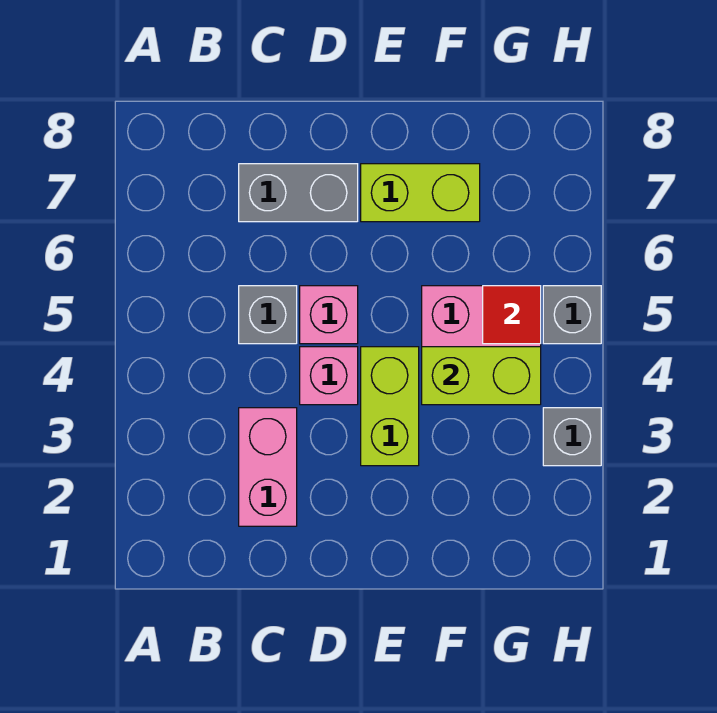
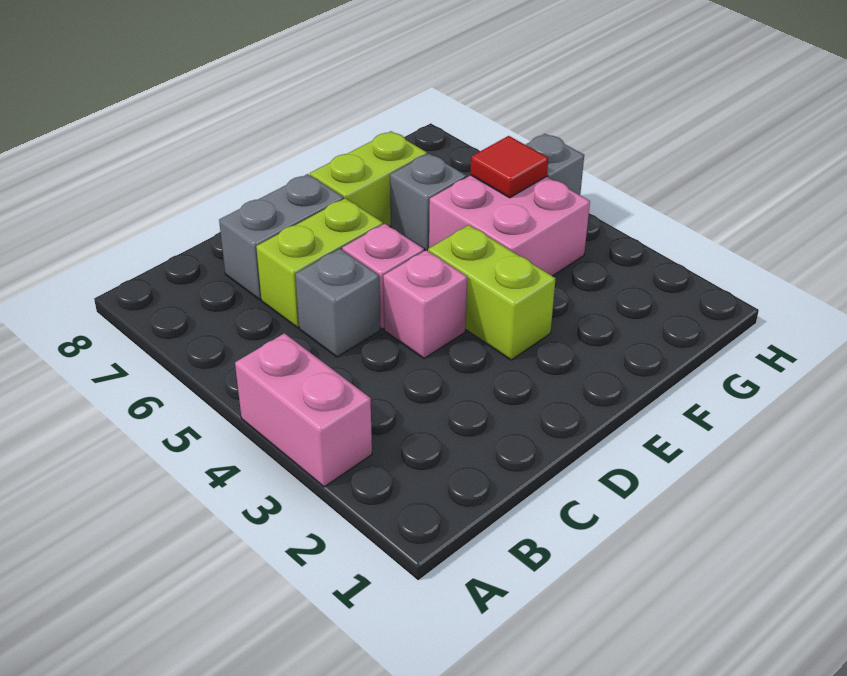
pink brick C2:C3 level 1 -> pink brick A3:A4 level 1
lime brick F4:G4 level 2 -> lime brick C6:D6 level 1
grey brick H3 level 1 -> grey brick F6 level 1

